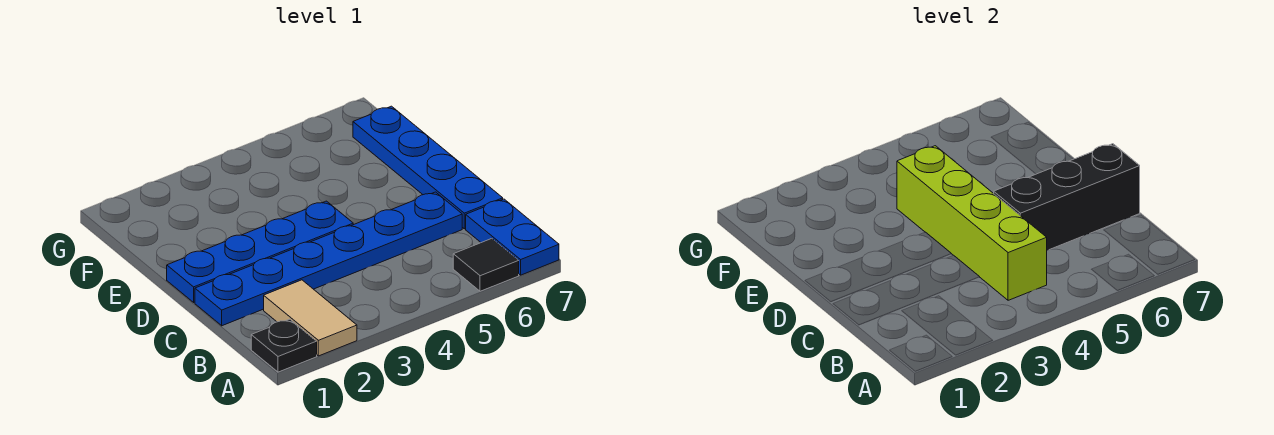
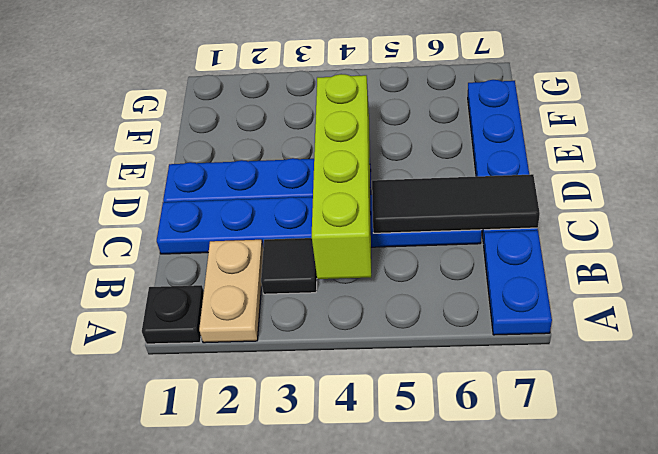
tan tile A2:B2 level 1 -> tan plate A2:B2 level 1
black tile A6 level 1 -> black tile B3 level 1
black brick C5:C7 level 2 -> black tile C5:C7 level 2

